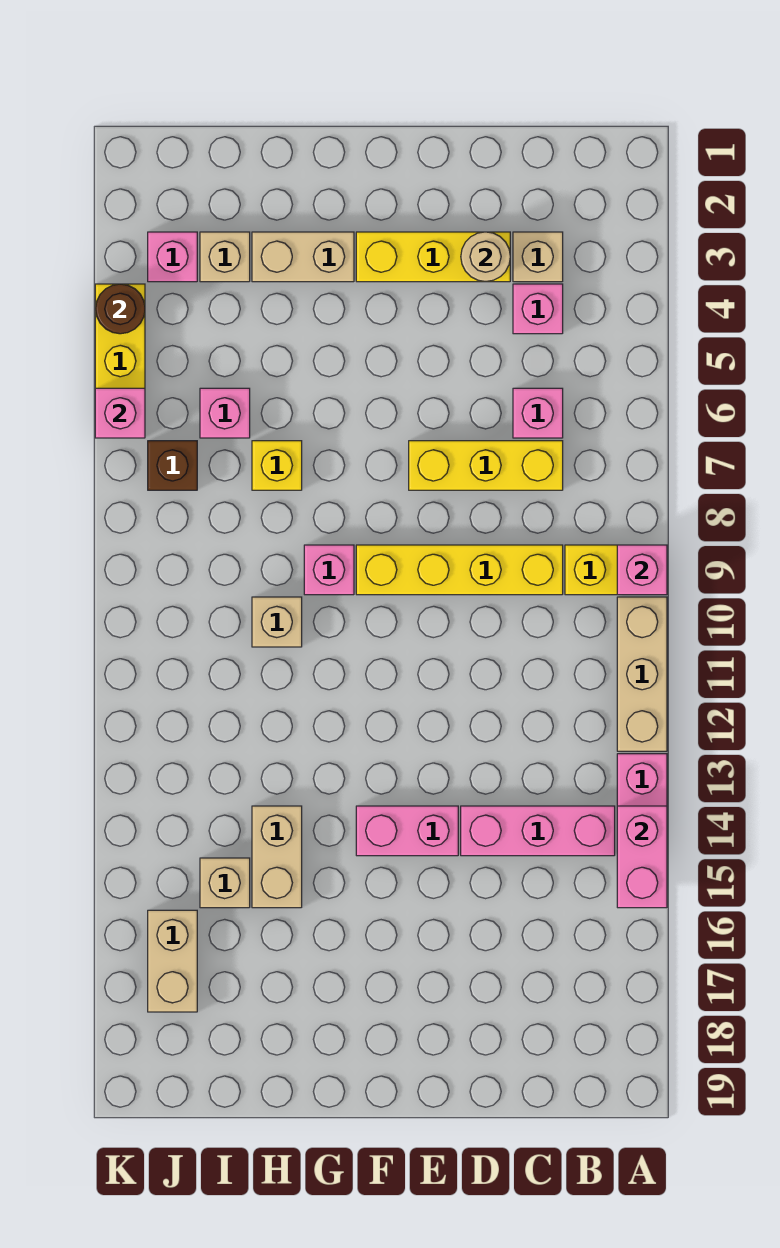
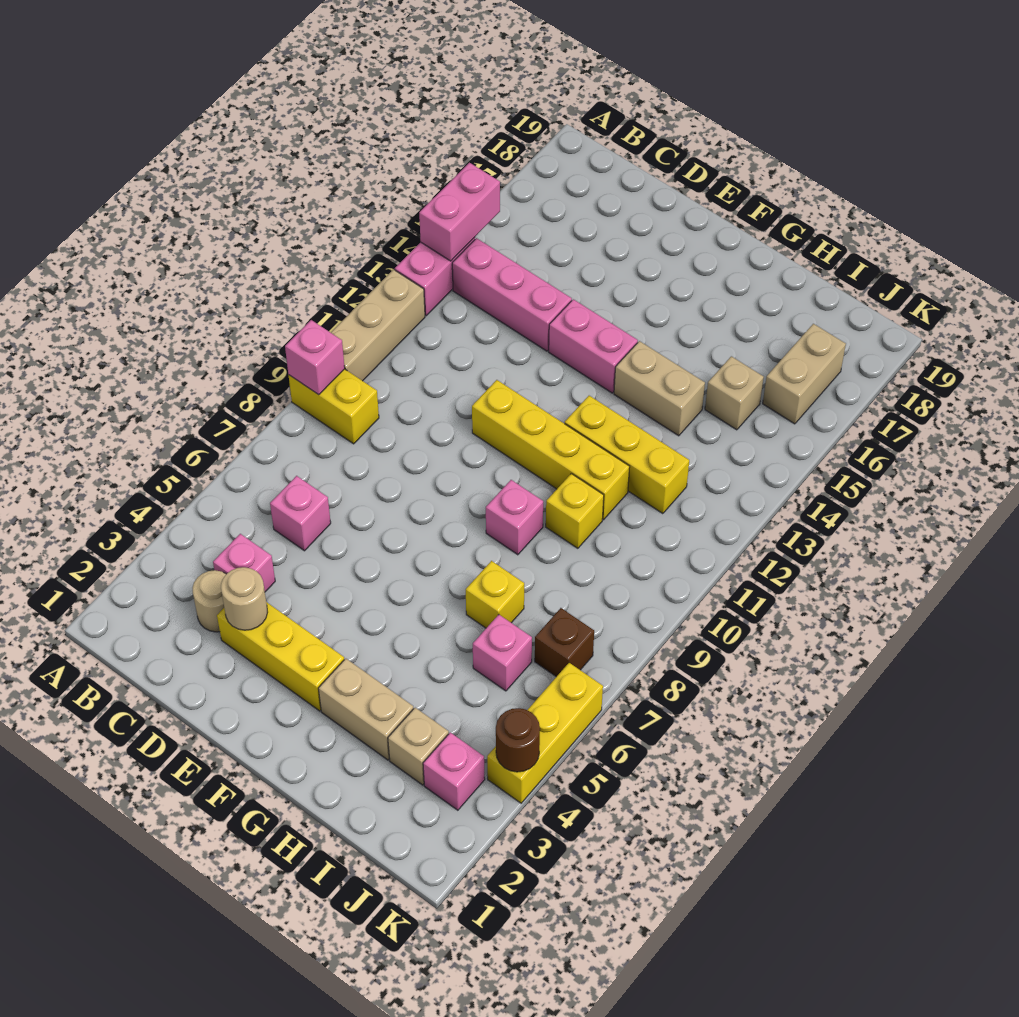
tan brick C3 level 1 -> tan round brick C3 level 1
yellow brick C7:E7 level 1 -> yellow brick G12:I12 level 1
yellow brick C9:F9 level 1 -> yellow brick E11:H11 level 1
tan brick H10 level 1 -> yellow brick H10 level 1
tan brick H14:H15 level 1 -> tan brick G14:H14 level 1
pink brick K6 level 2 -> none

